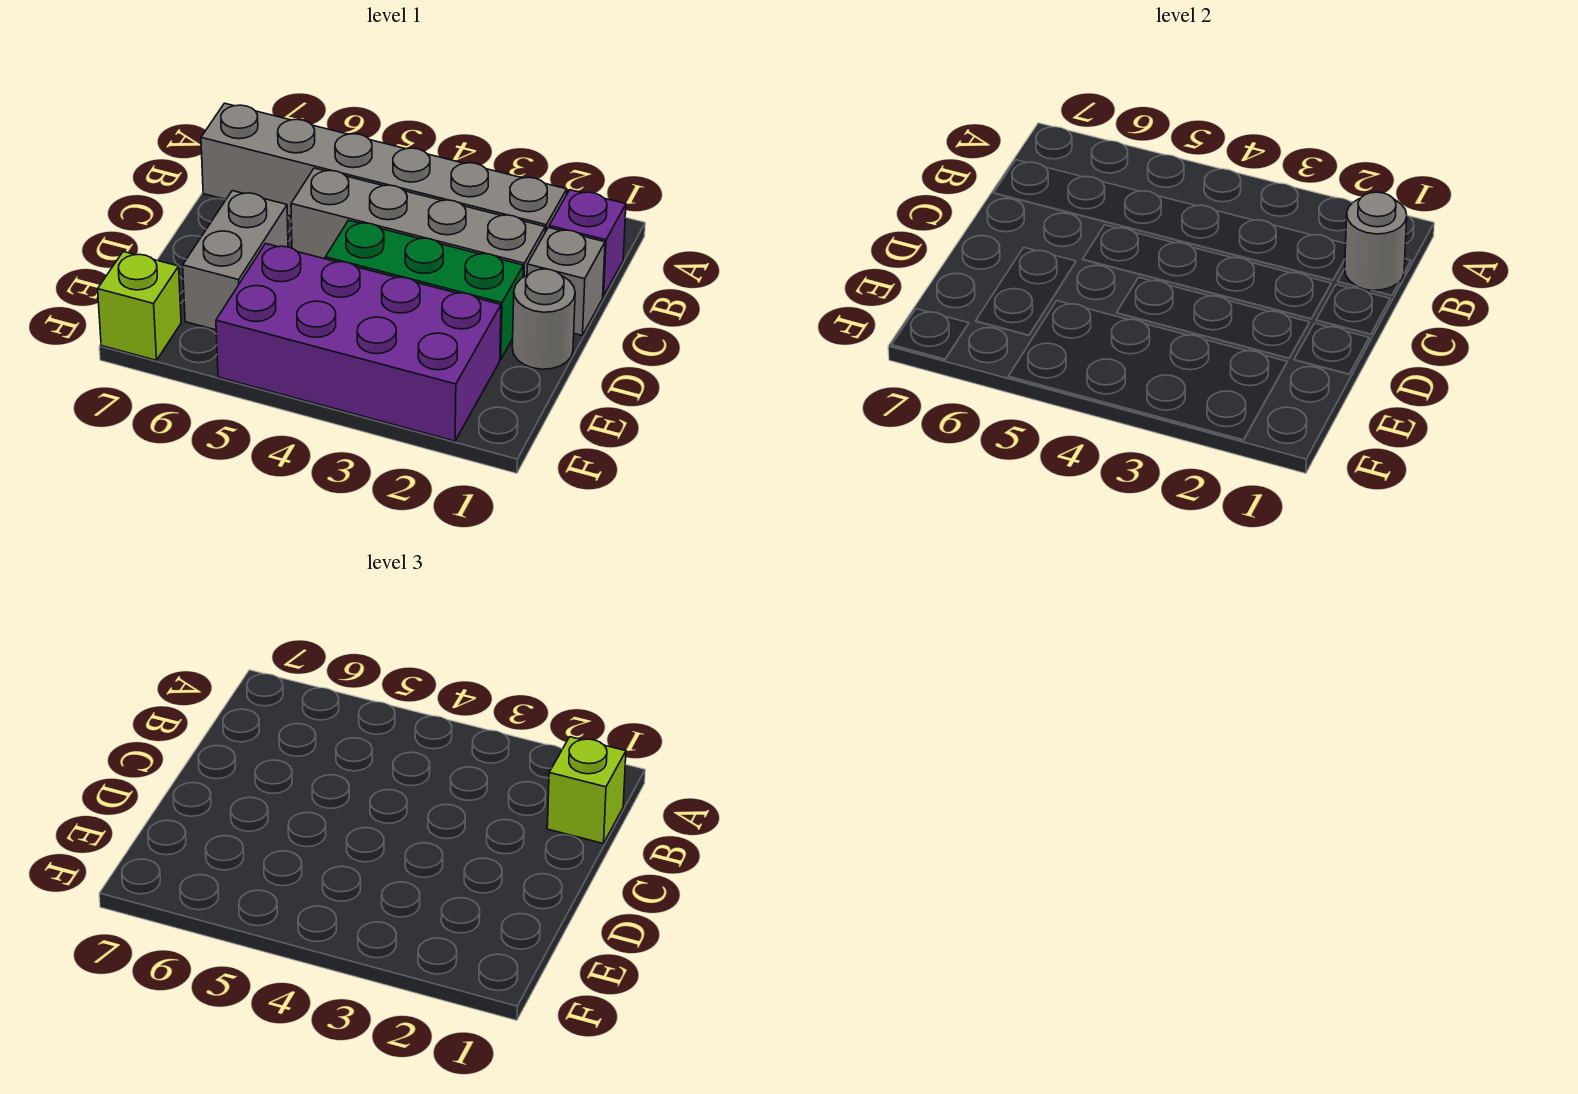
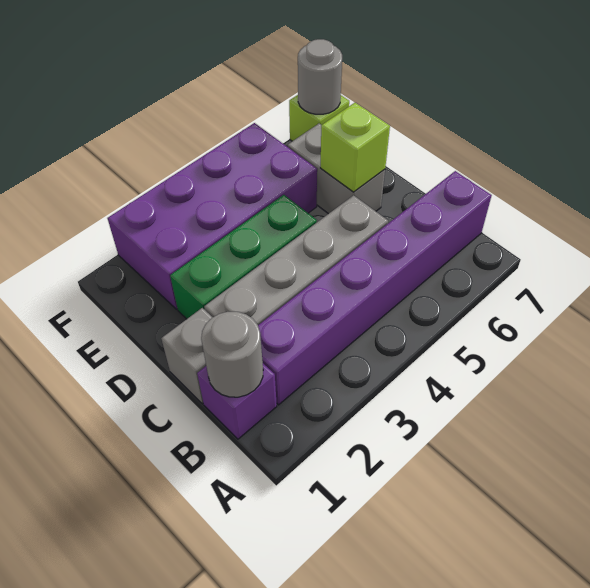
lime brick B1 level 3 -> lime brick D6 level 2
grey brick B2:B7 level 1 -> purple brick B2:B7 level 1
grey round brick D1 level 1 -> grey round brick F7 level 2

